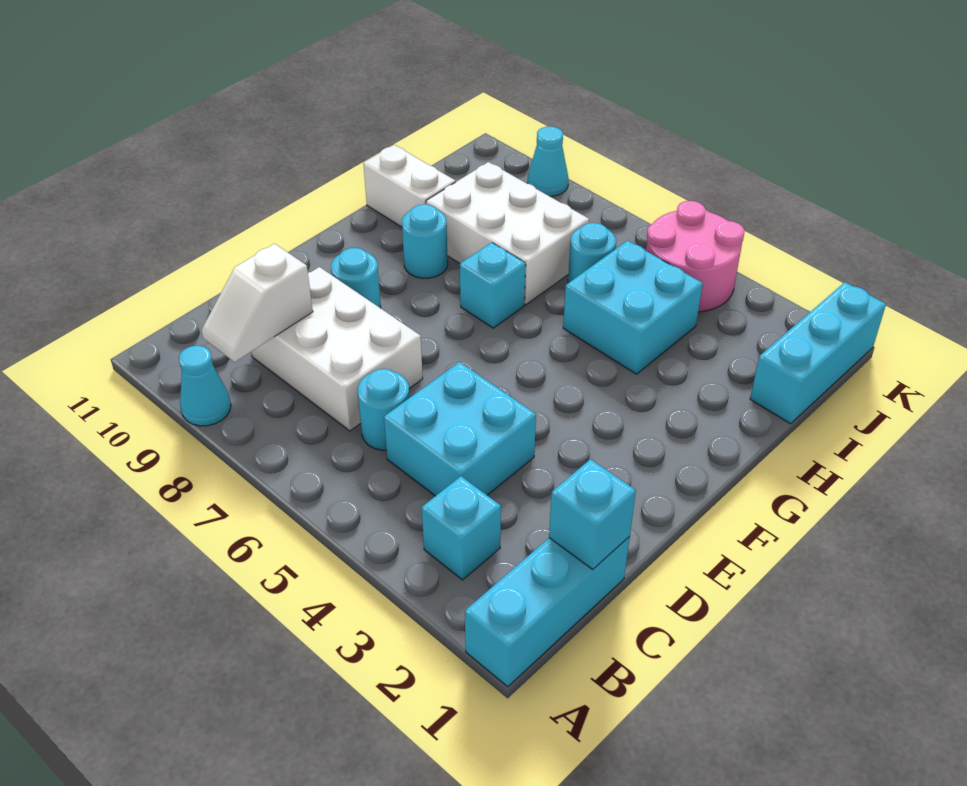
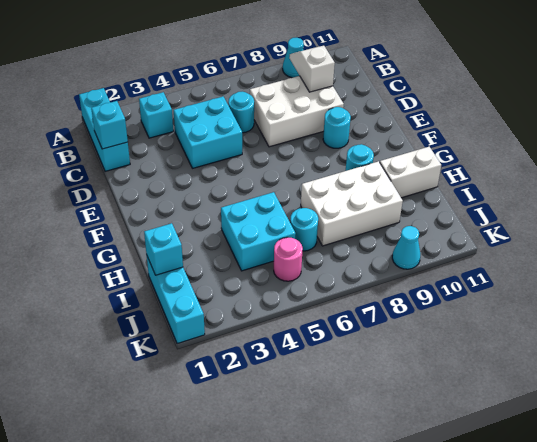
cyan brick G7 level 1 -> cyan brick I1 level 2
pink round brick J4:K5 level 1 -> pink round brick J5 level 1

